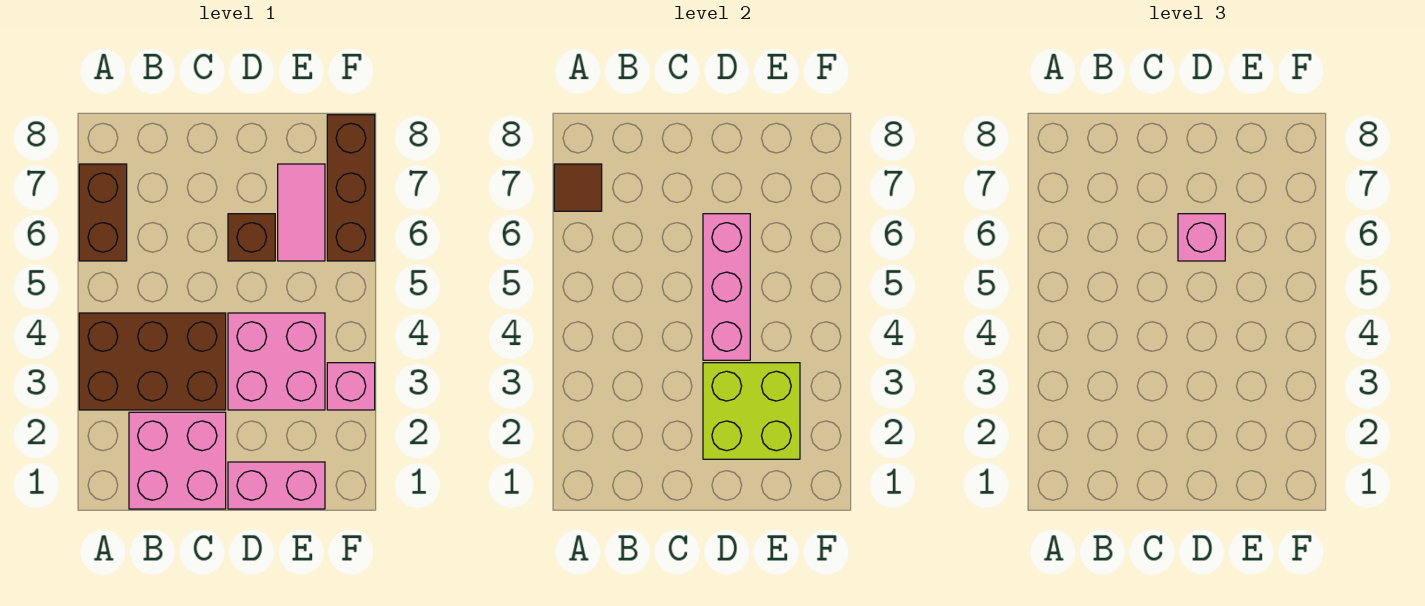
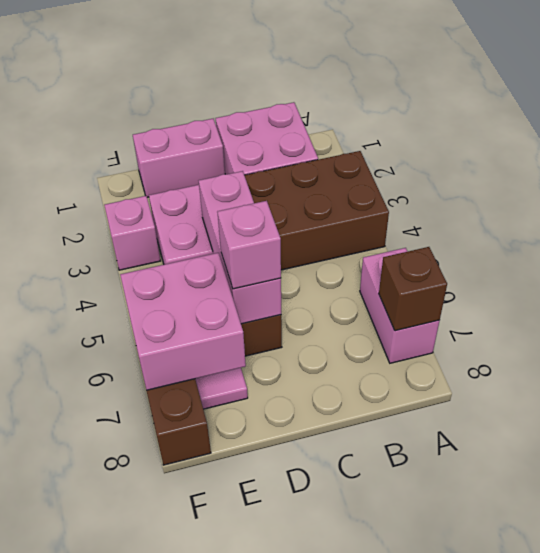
brown brick A6:A7 level 1 -> pink brick A6:A7 level 1
brown tile A7 level 2 -> brown brick A7 level 2
lime brick D2:E3 level 2 -> none
none -> pink brick E6:F7 level 2

